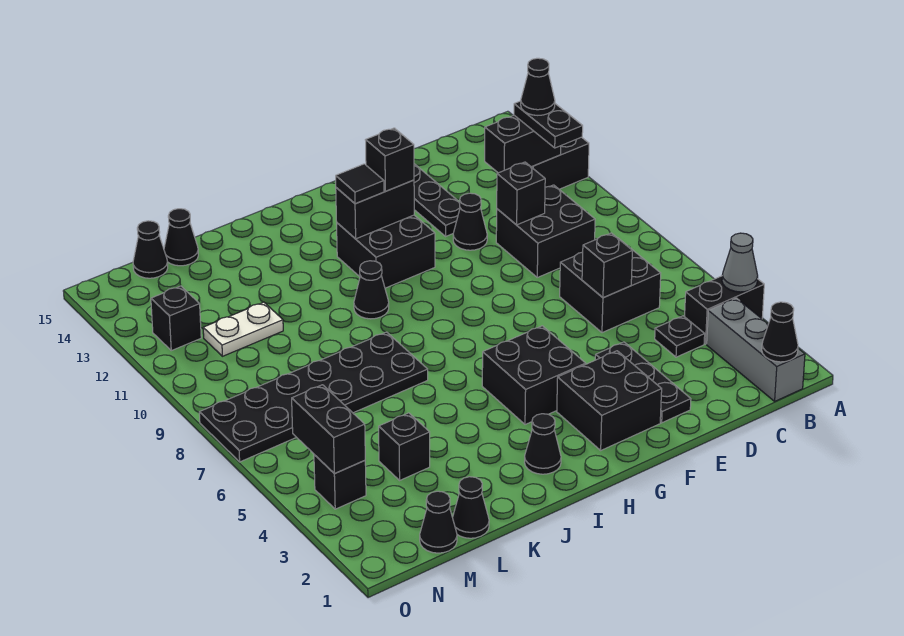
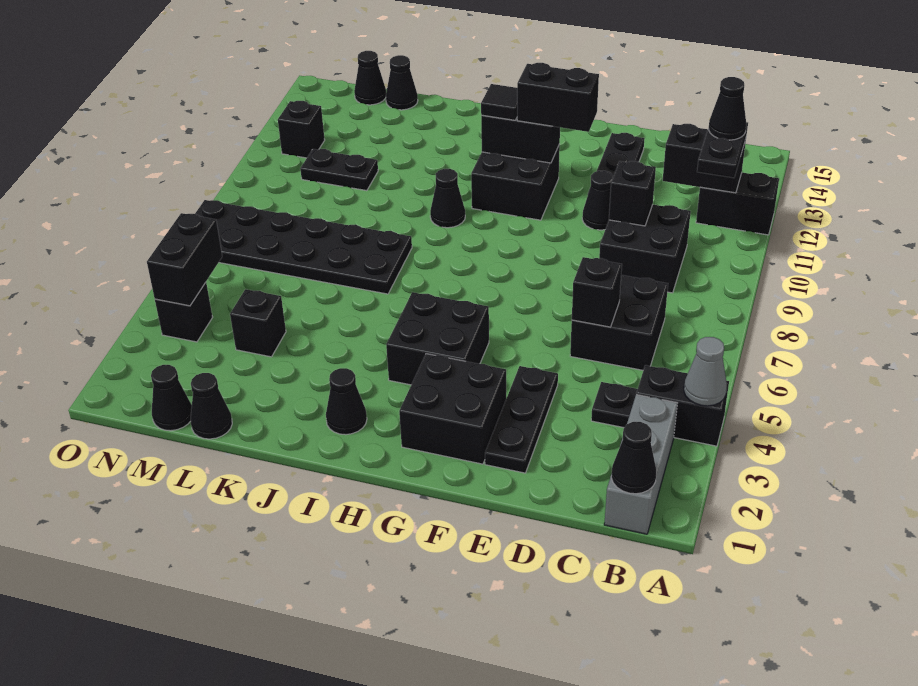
black brick G12 level 3 -> black brick F12:G12 level 3
white plate L11:M11 level 1 -> black plate L11:M11 level 1

